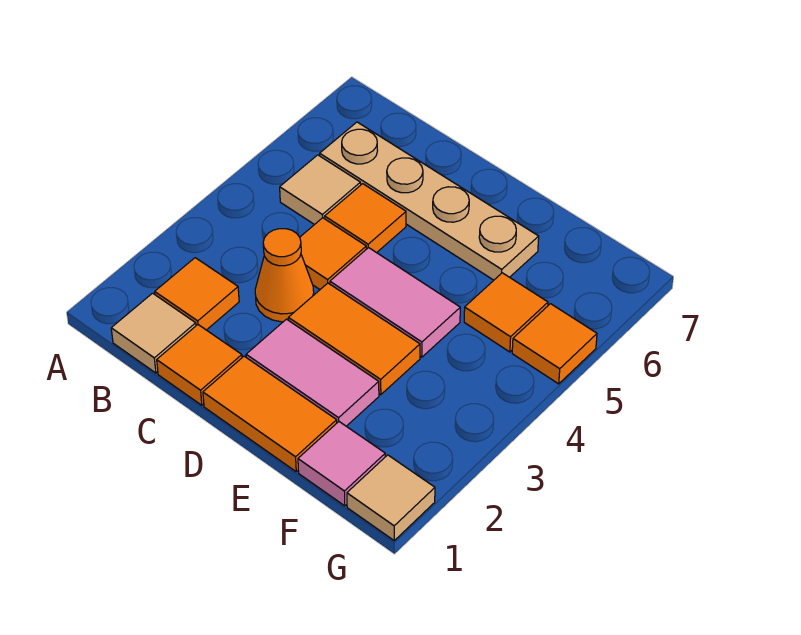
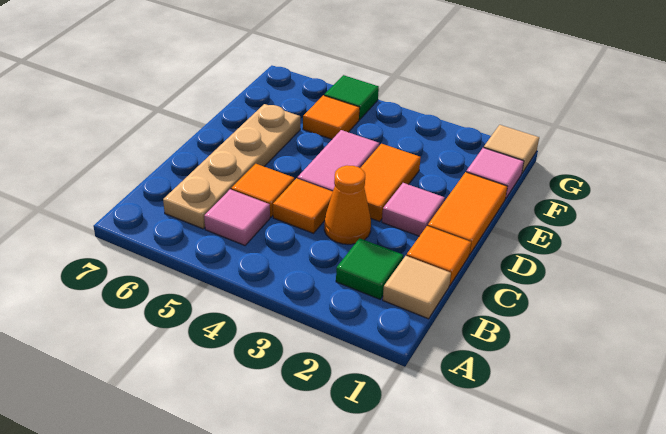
orange tile B2 level 1 -> green tile B2 level 1
tan tile B5 level 1 -> pink tile B5 level 1
pink tile D2:E2 level 1 -> pink tile D2 level 1
orange tile G5 level 1 -> green tile G5 level 1

